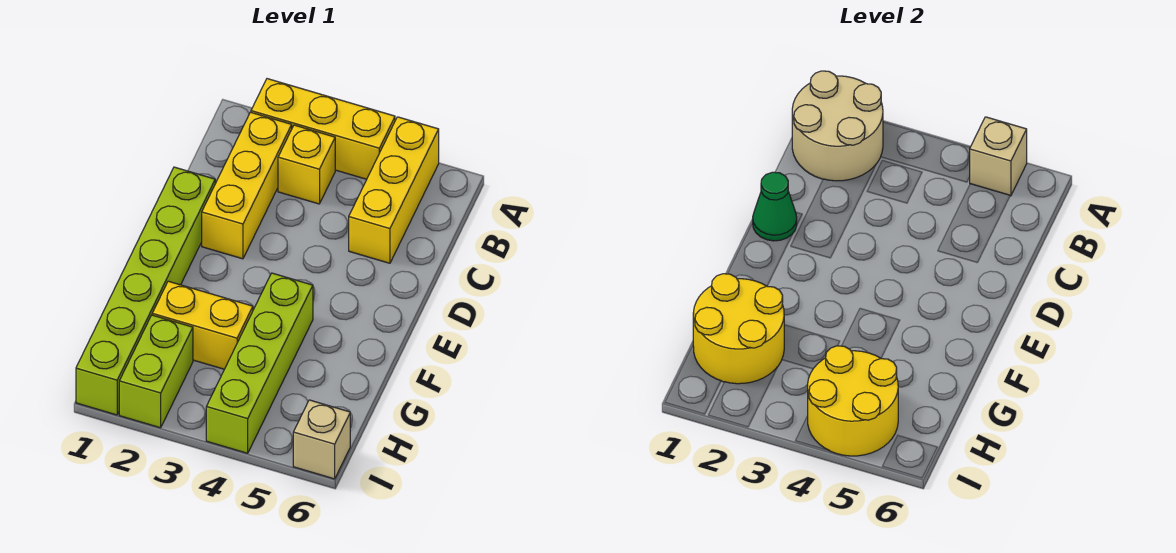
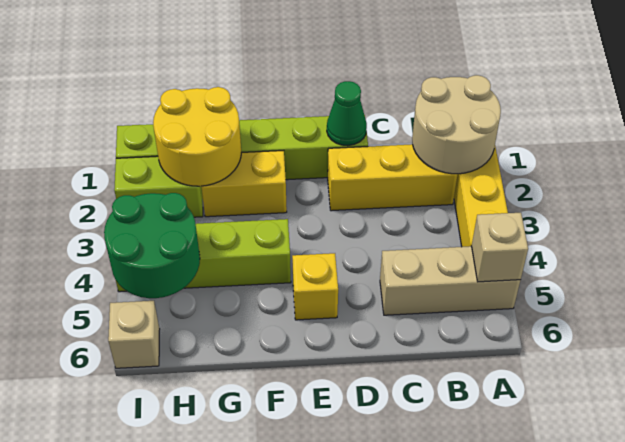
yellow brick A5:C5 level 1 -> tan brick A5:C5 level 1
yellow brick B3 level 1 -> yellow brick E5 level 1
yellow brick G2:G3 level 1 -> yellow brick F2:G2 level 1
yellow round brick H4:I5 level 2 -> green round brick H4:I5 level 2

